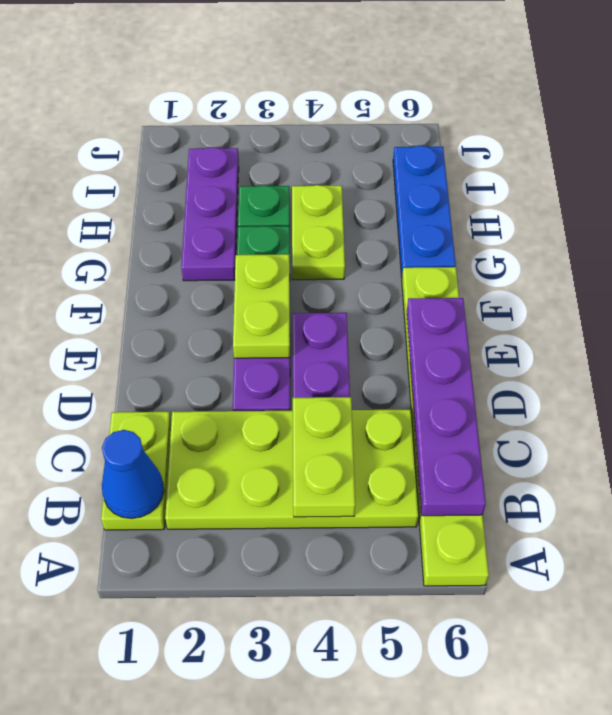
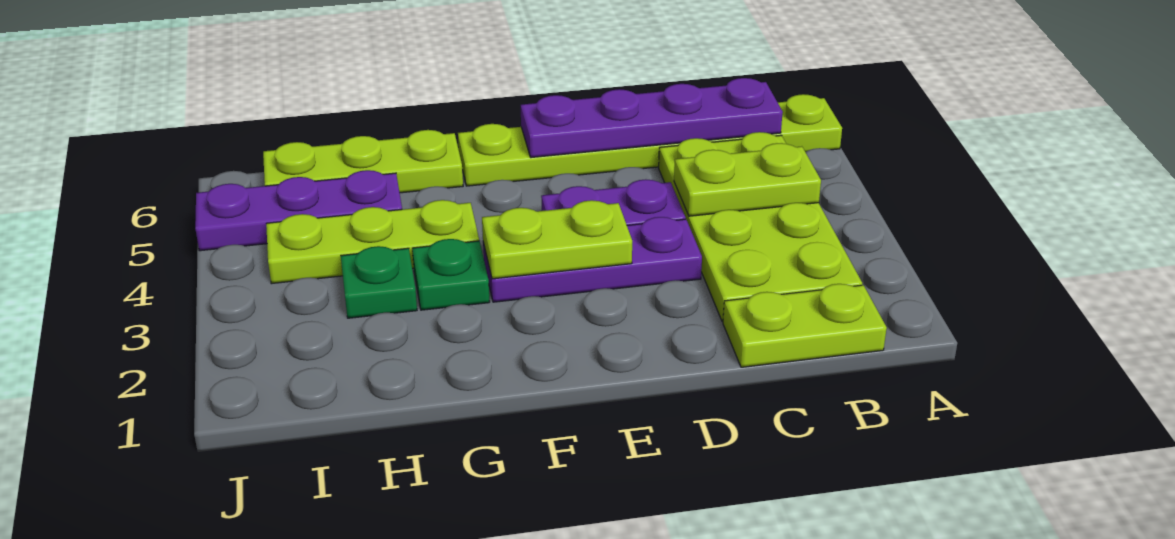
blue cone B1 level 2 -> none
purple plate G2:I2 level 1 -> purple plate H5:J5 level 1
lime plate G4:H4 level 1 -> lime plate G4:I4 level 1
blue plate G6:I6 level 1 -> lime plate G6:I6 level 1

